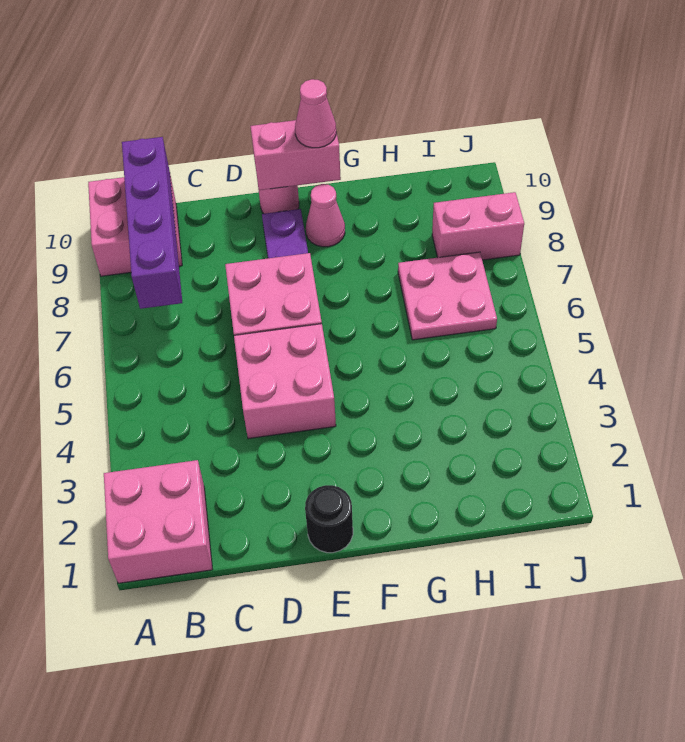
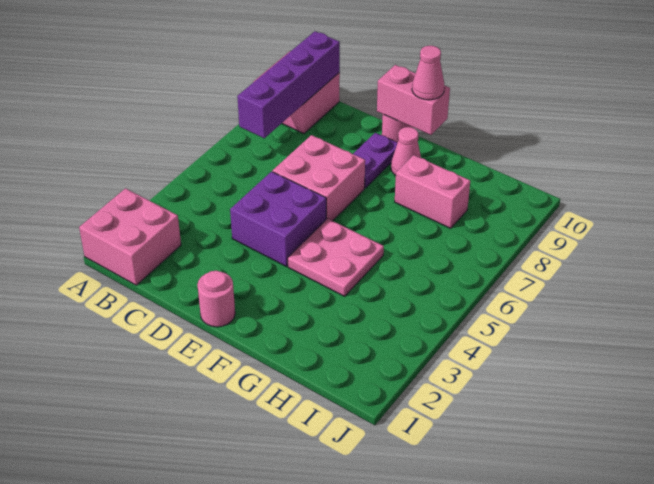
pink brick D4:E5 level 1 -> purple brick D4:E5 level 1
black round brick E1 level 1 -> pink round brick E1 level 1
pink plate H6:I7 level 1 -> pink plate F4:G5 level 1
pink brick I8:J8 level 1 -> pink brick G8:H8 level 1

